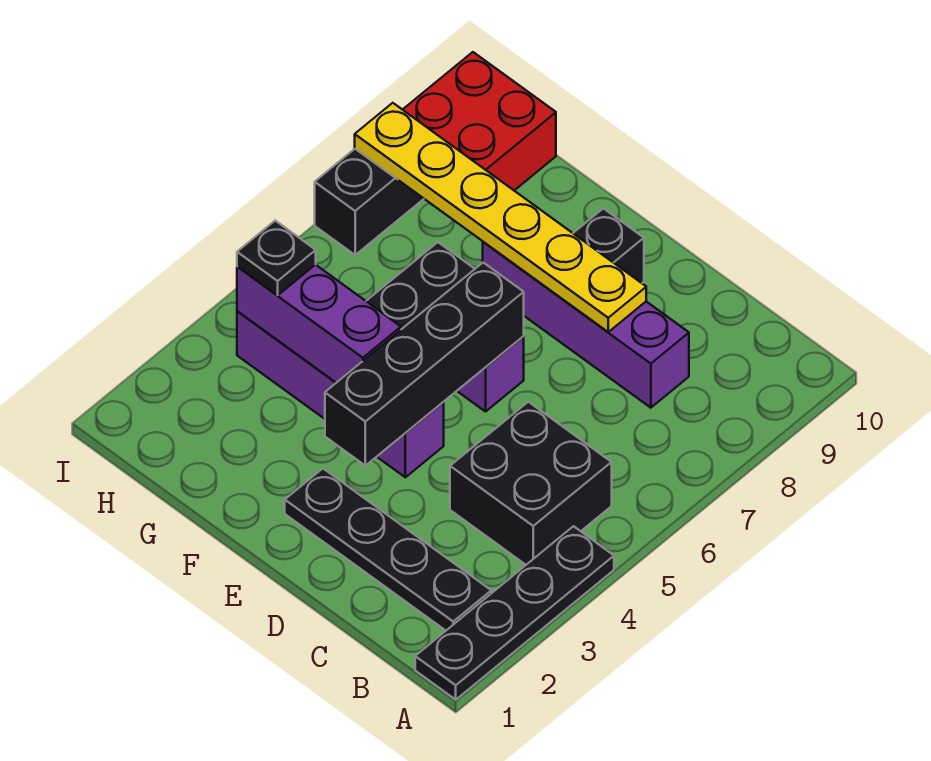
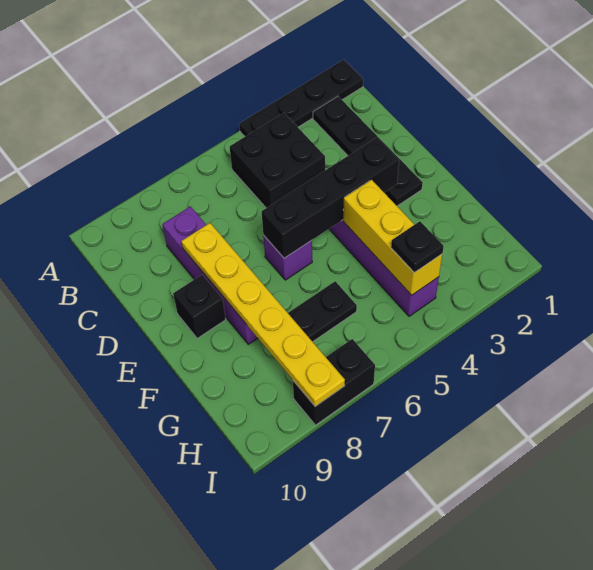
purple brick F4:H4 level 2 -> yellow brick F4:H4 level 2
red brick H9:I10 level 1 -> none

